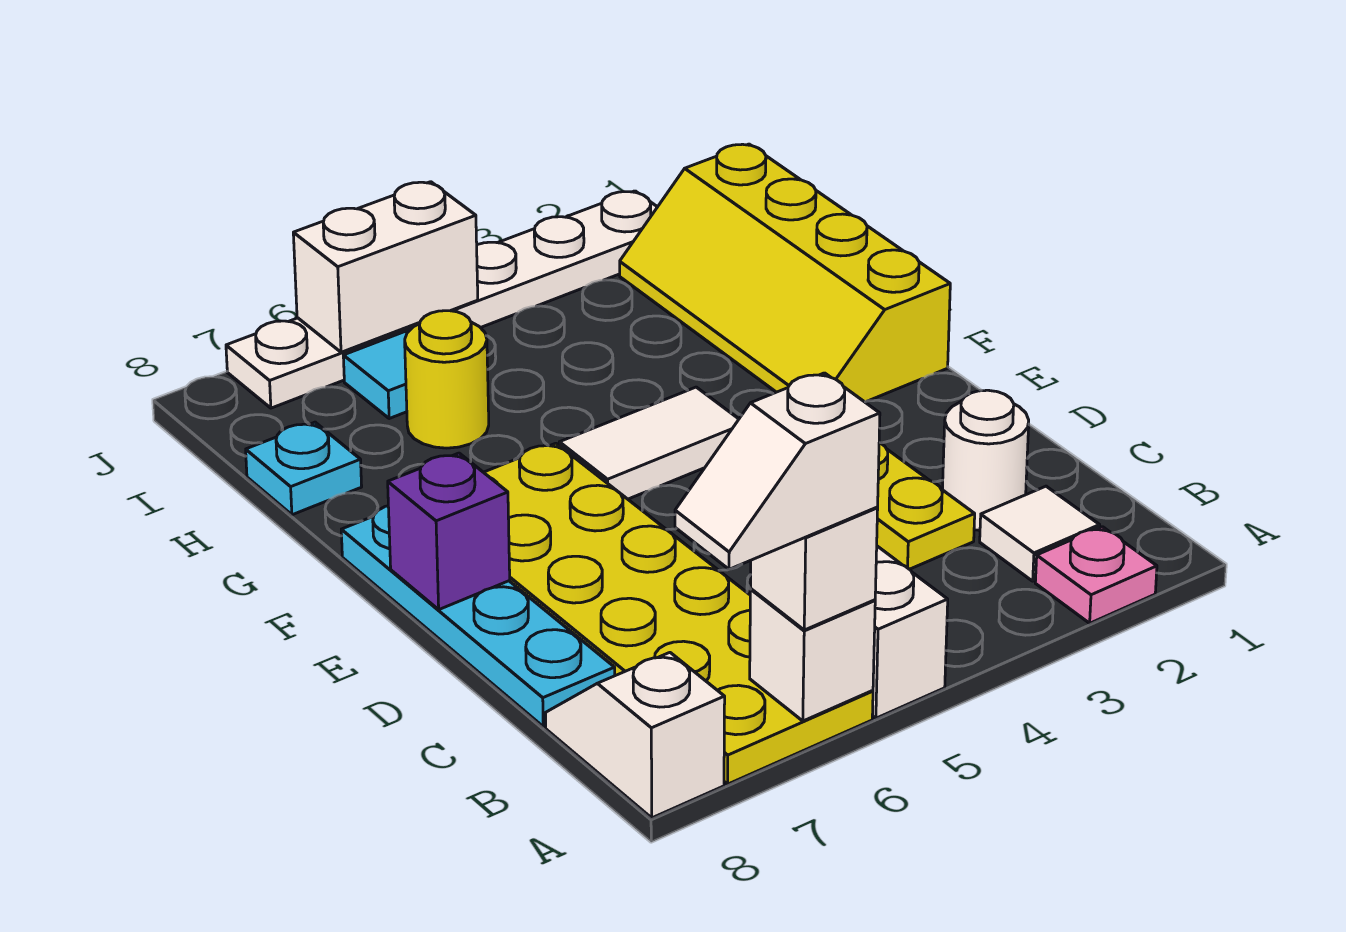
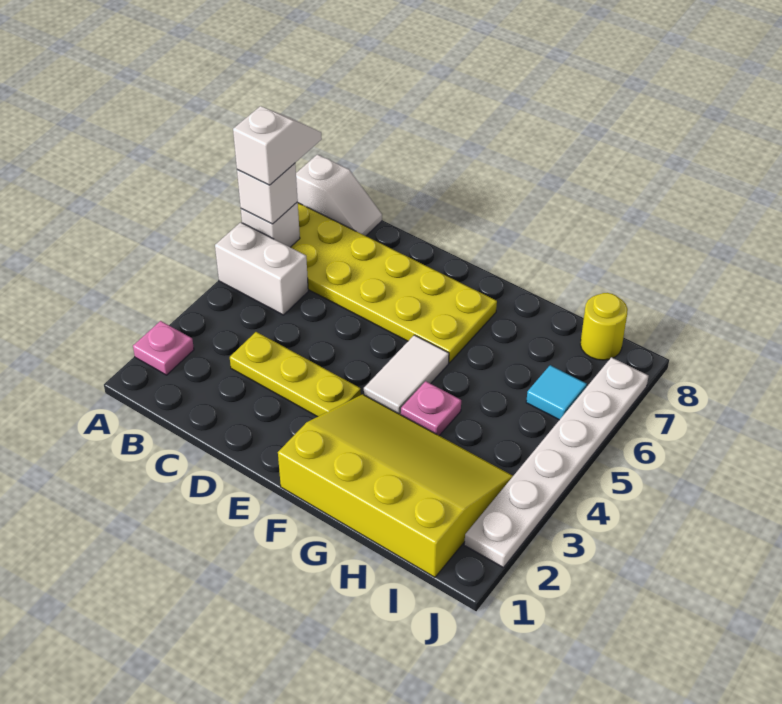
white tile B2 level 1 -> none
white round brick C2 level 1 -> none
cyan plate C8:F8 level 1 -> none
purple brick E8 level 2 -> none
yellow slope F1:I2 level 1 top 1 -> yellow slope F1:I3 level 1 top 1
none -> pink plate G4 level 1
yellow round brick H6 level 1 -> yellow round brick I8 level 1
cyan plate H8 level 1 -> none
white brick J5:J6 level 2 -> none

